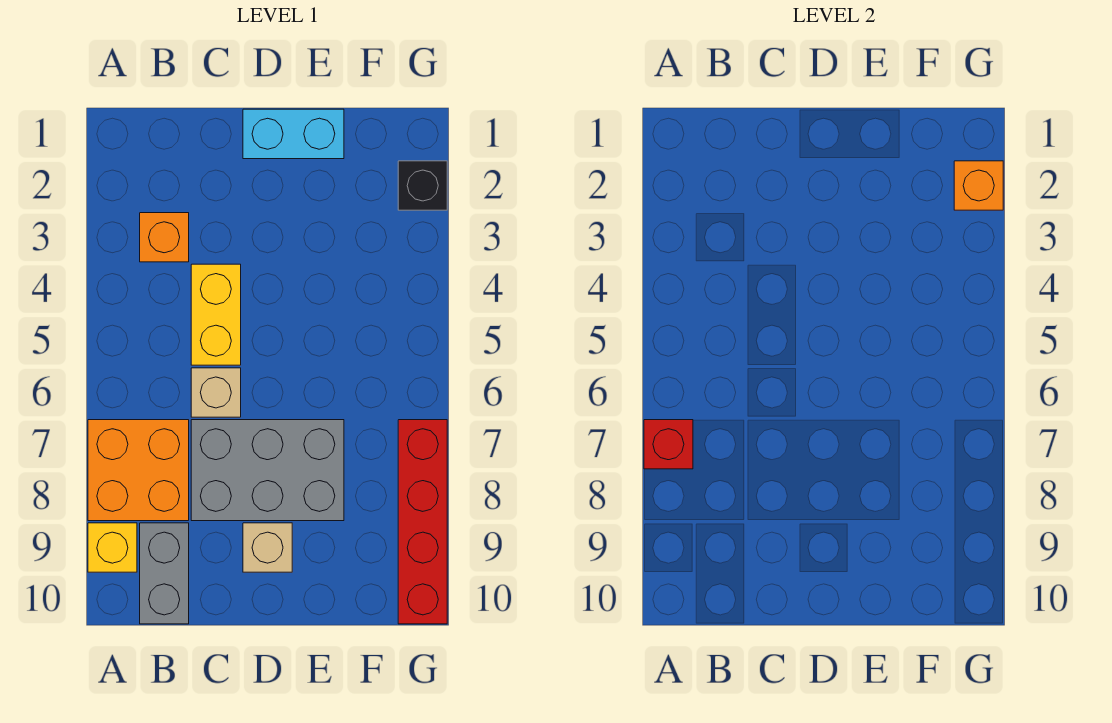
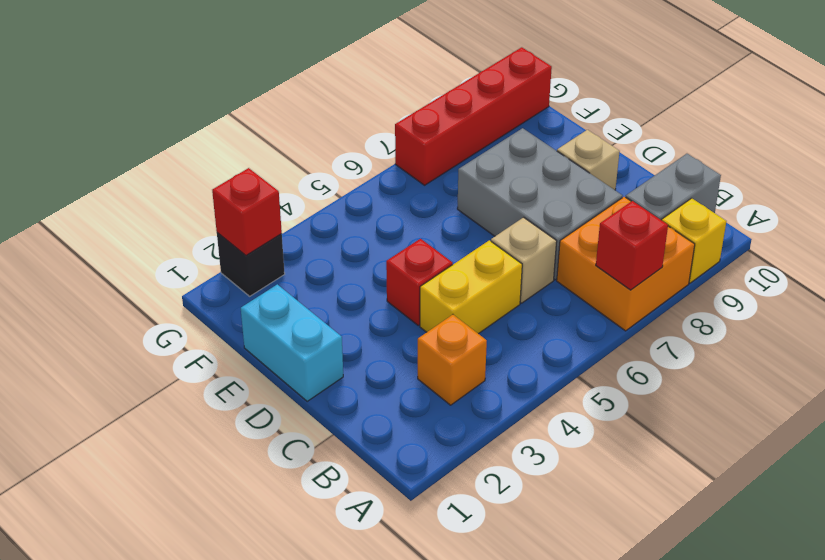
none -> red brick D4 level 1
orange brick G2 level 2 -> red brick G2 level 2

